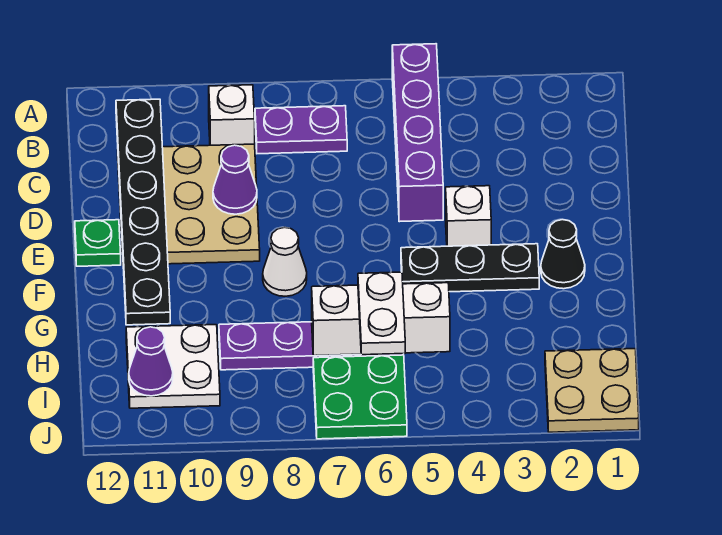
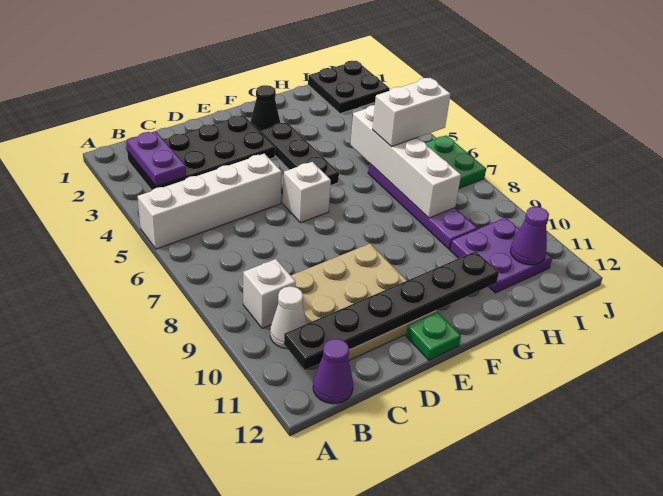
purple brick A5:D5 level 1 -> white brick A5:D5 level 1
none -> black plate B2:E3 level 1
purple plate B7:B8 level 1 -> purple plate B2:B3 level 2
purple cone D9 level 2 -> purple cone B12 level 1
white brick E4 level 1 -> white brick E6 level 1
white cone F8 level 1 -> white cone B10 level 1
white brick H5:H7 level 2 -> white brick H5:H8 level 2
white plate H6:I6 level 3 -> white brick H6:I6 level 3
white plate H10:I11 level 1 -> purple plate H10:I11 level 1
tan plate I1:J2 level 1 -> black plate I1:J2 level 1

